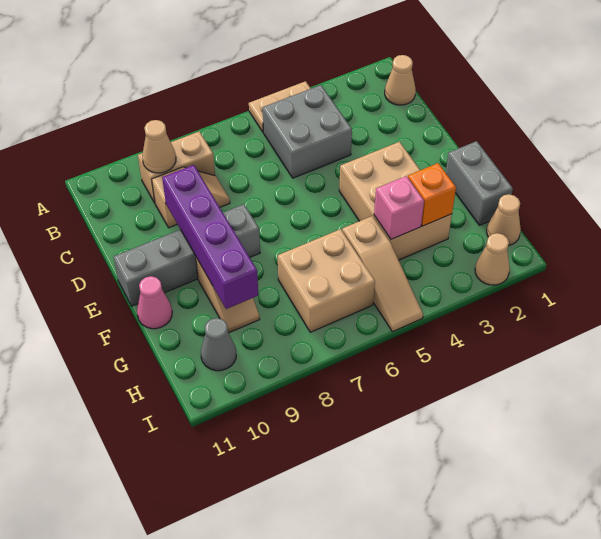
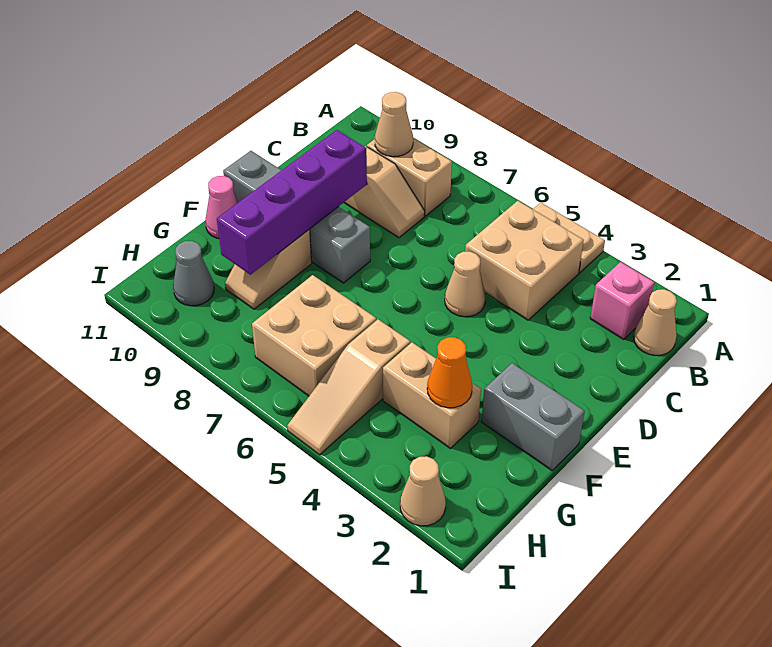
grey brick B4:C5 level 1 -> tan brick B4:C5 level 1
tan brick E3:G4 level 1 -> tan brick G3:G4 level 1
grey brick F1:G1 level 1 -> grey brick F1:F2 level 1
orange brick G3 level 2 -> orange cone G3 level 2
pink brick G4 level 2 -> pink brick B2 level 1
tan cone H1 level 1 -> tan cone D5 level 1

